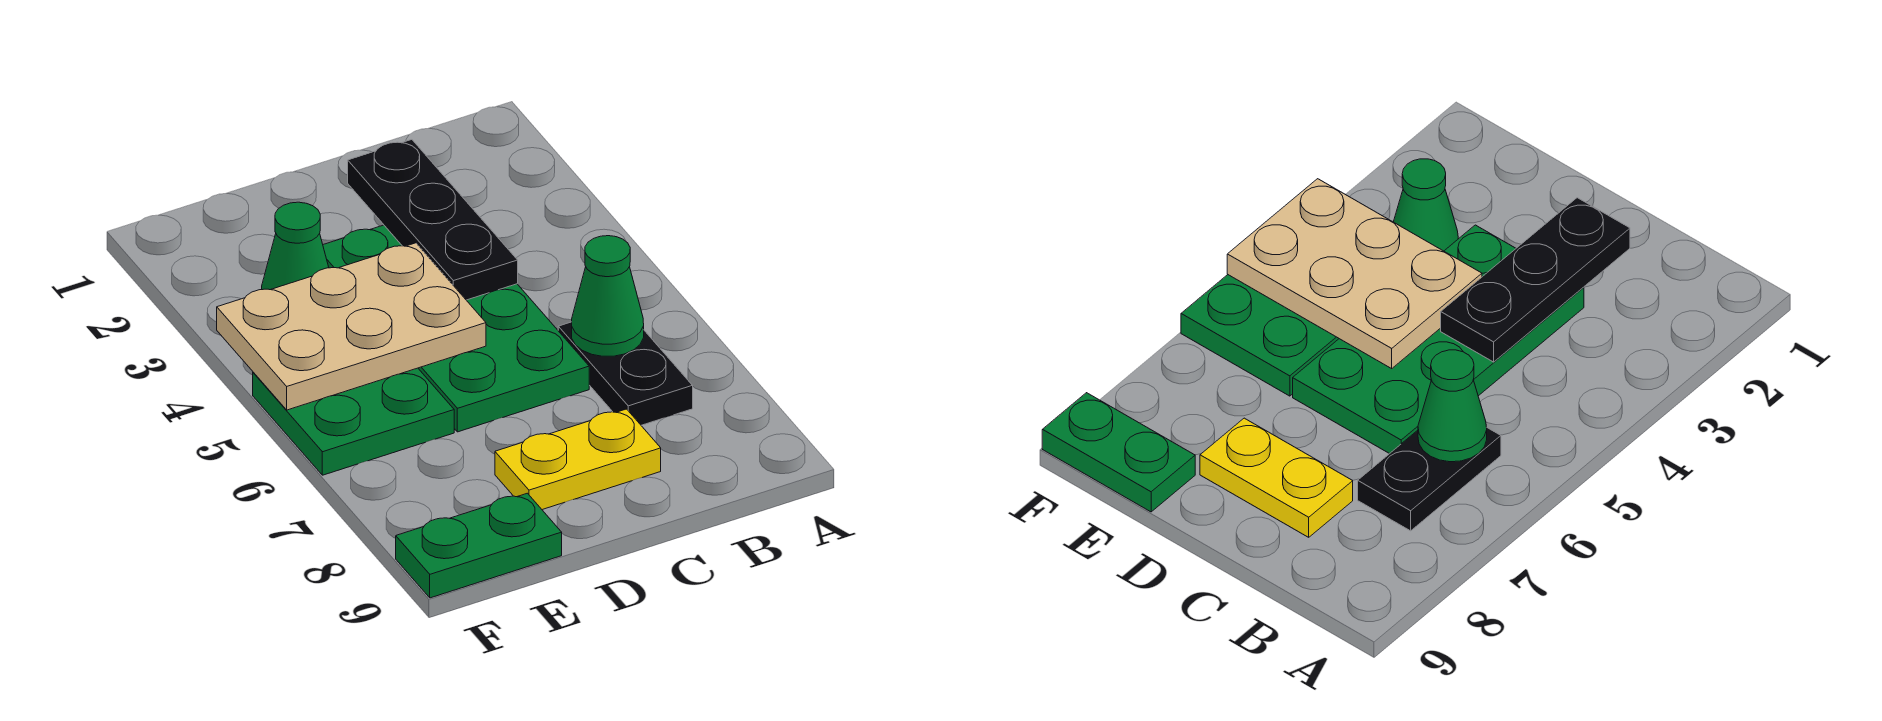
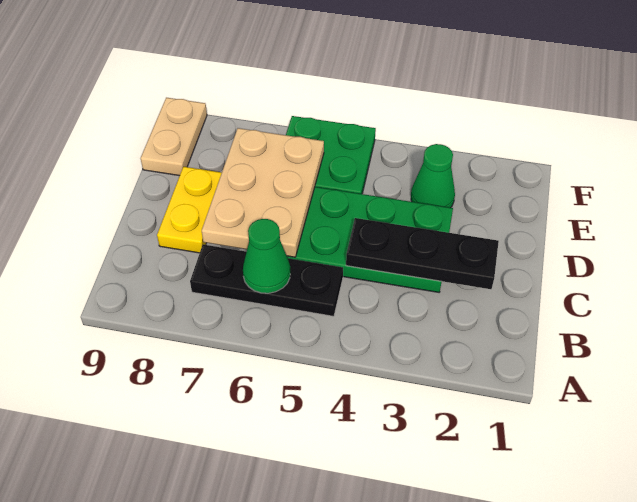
black plate B6:B7 level 1 -> black plate B5:B7 level 1
tan plate D4:F5 level 2 -> tan plate C6:E7 level 2
green plate E9:F9 level 1 -> tan plate E9:F9 level 1

